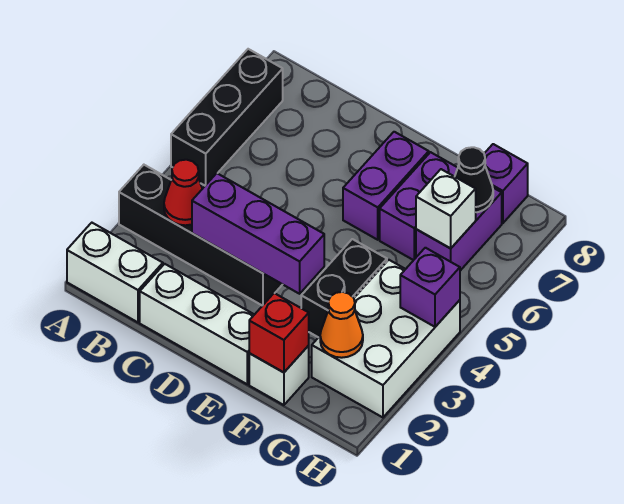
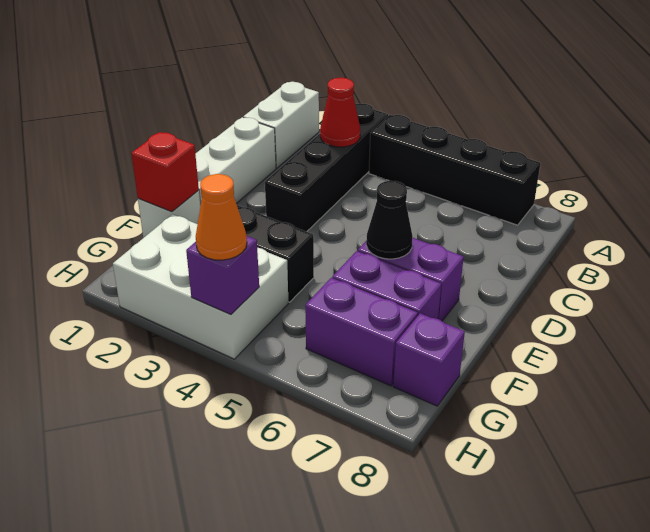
black brick A5:A7 level 1 -> black brick A4:A7 level 1
purple brick C3:E3 level 2 -> none
orange cone G2 level 2 -> orange cone H4 level 3
white brick G6 level 2 -> none
black cone G7 level 2 -> black cone E6 level 2

